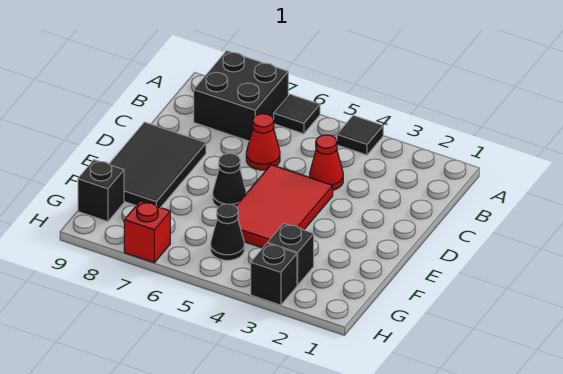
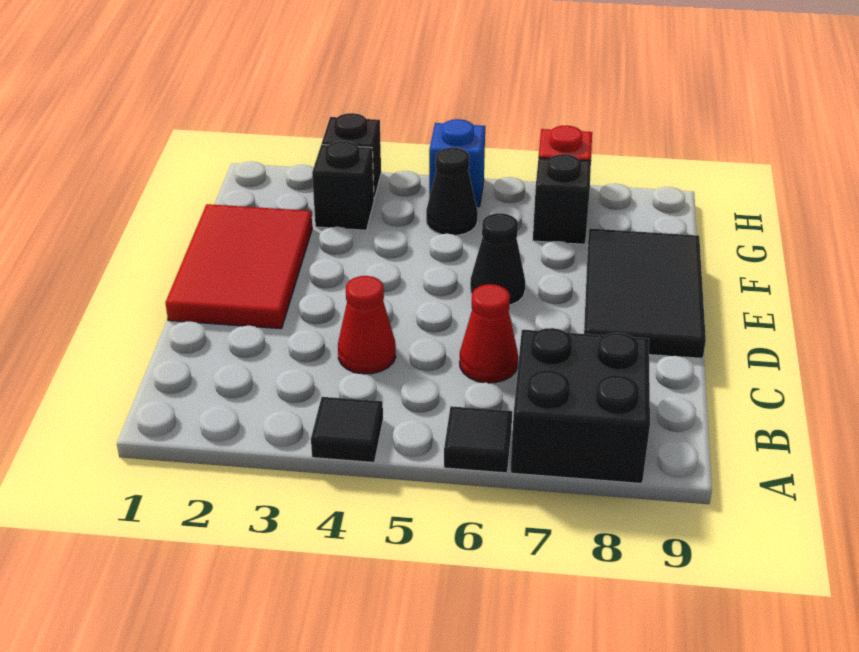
red tile D4:F5 level 1 -> red tile D1:F2 level 1
black brick G9 level 1 -> black brick G7 level 1
none -> blue brick H5 level 1

